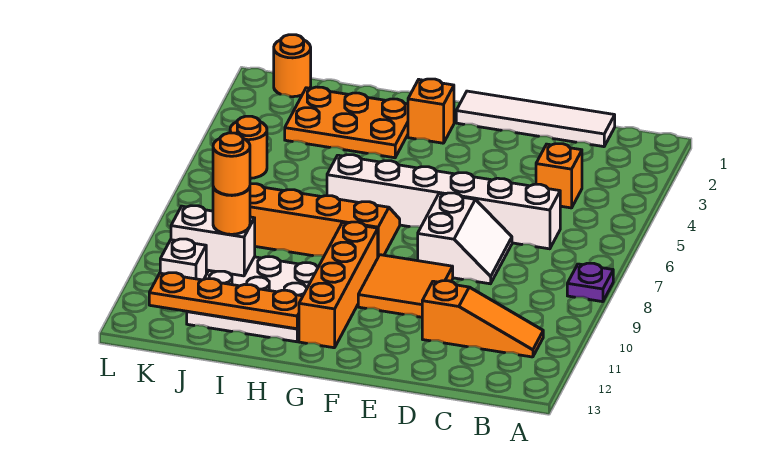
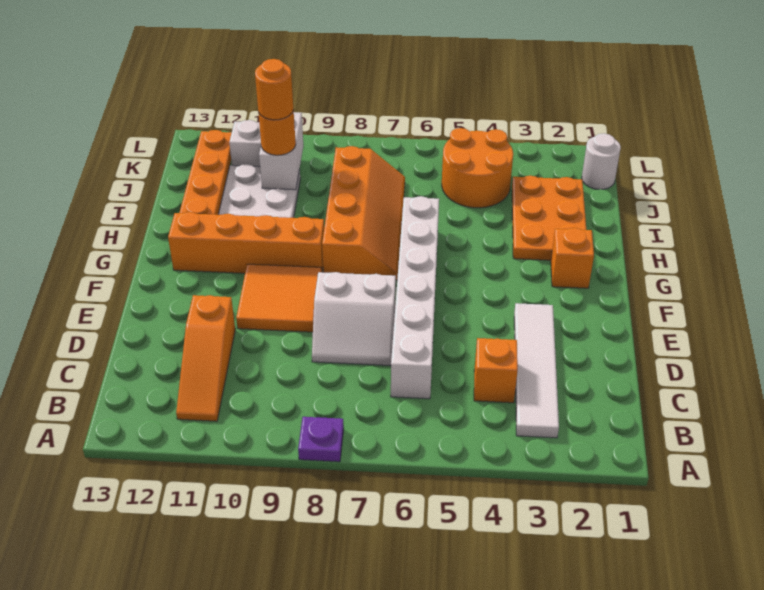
white tile C1:F1 level 1 -> white tile B3:E3 level 1
orange round brick K1 level 1 -> white round brick K1 level 1
orange round brick K5 level 1 -> orange round brick J4:K5 level 1

